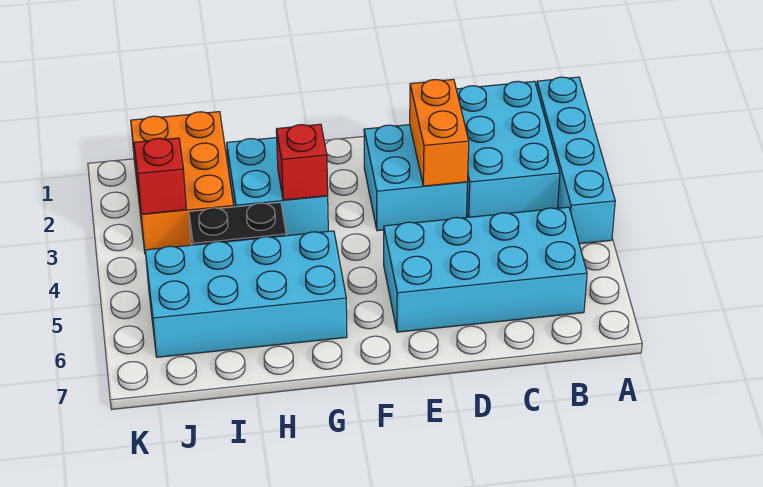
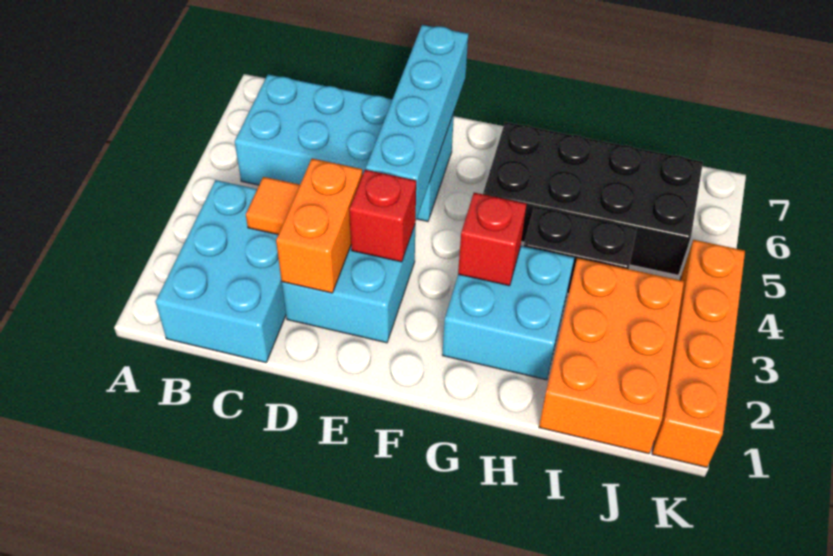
cyan brick A1:A4 level 1 -> cyan brick E4:E7 level 2
none -> orange tile C3 level 2
cyan brick G5:J6 level 1 -> black brick G5:J6 level 1
red brick J3 level 2 -> red brick E3 level 2
none -> orange brick K1:K4 level 1

